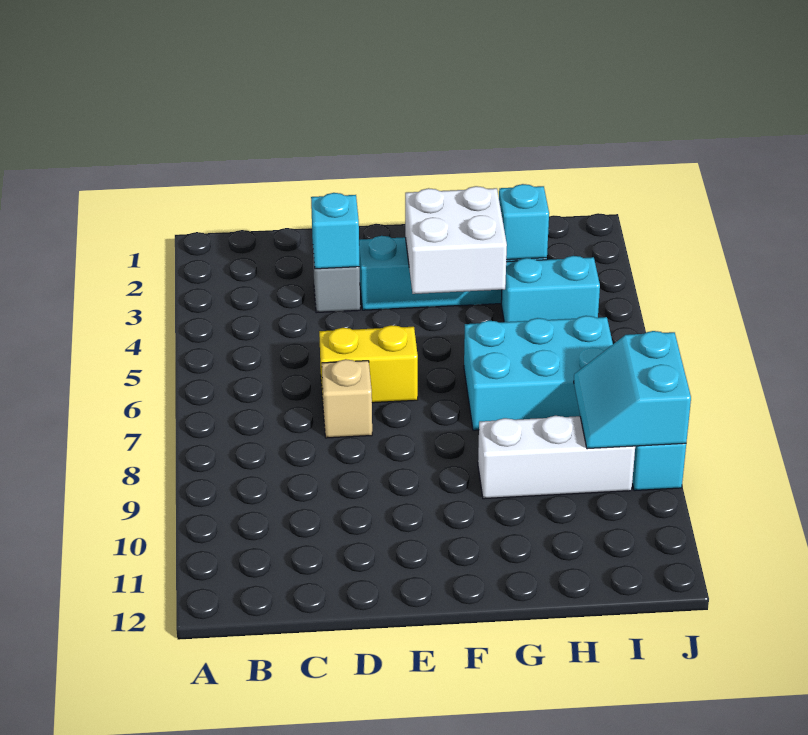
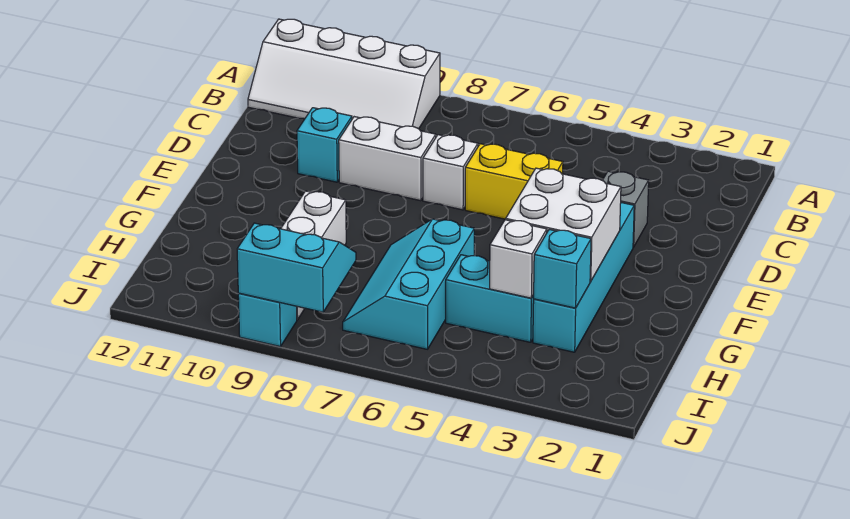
none -> white slope A9:B12 level 1 top A
cyan brick D3 level 2 -> cyan brick D10 level 1
yellow brick D6:E6 level 1 -> yellow brick D5:D6 level 1
tan brick D7 level 1 -> white brick D7 level 1
none -> white brick D8:D9 level 1
cyan brick G6:I7 level 1 -> cyan slope G6:I7 level 1 top 6
cyan brick H4:I4 level 1 -> cyan brick H4:H5 level 1
none -> white brick H4 level 2

